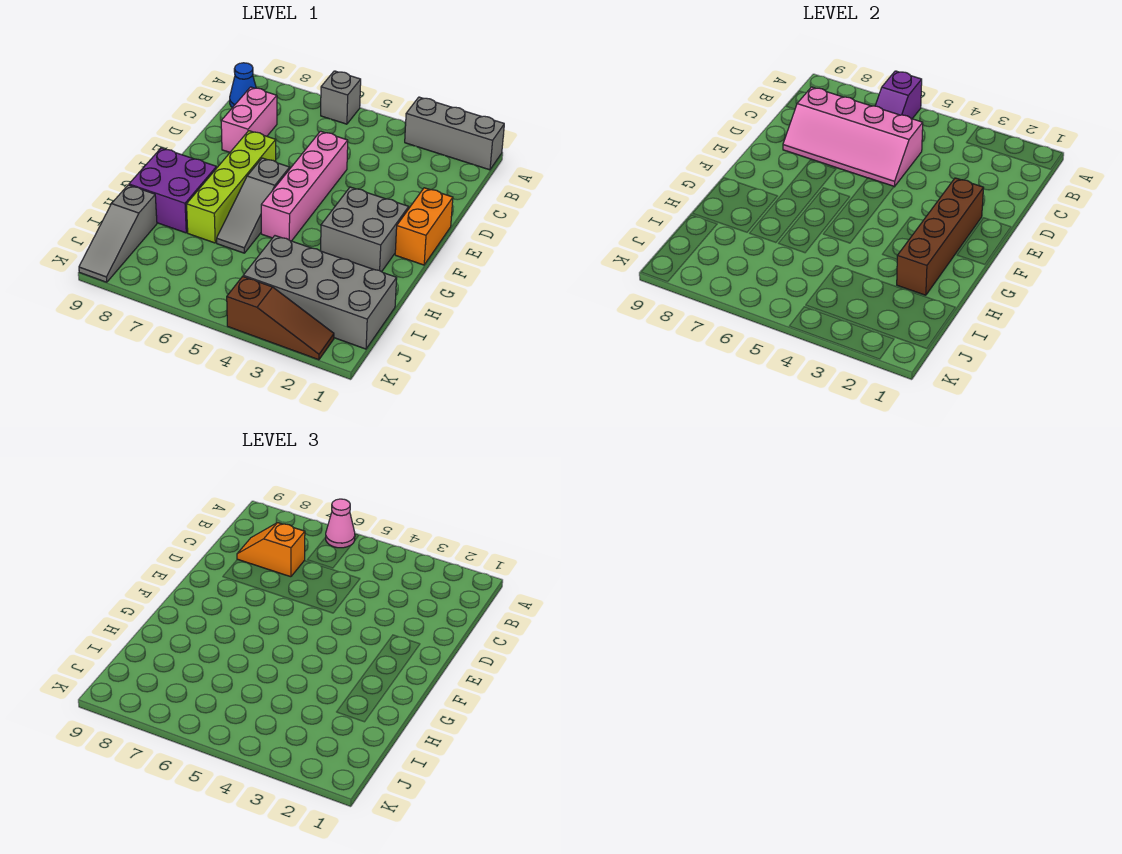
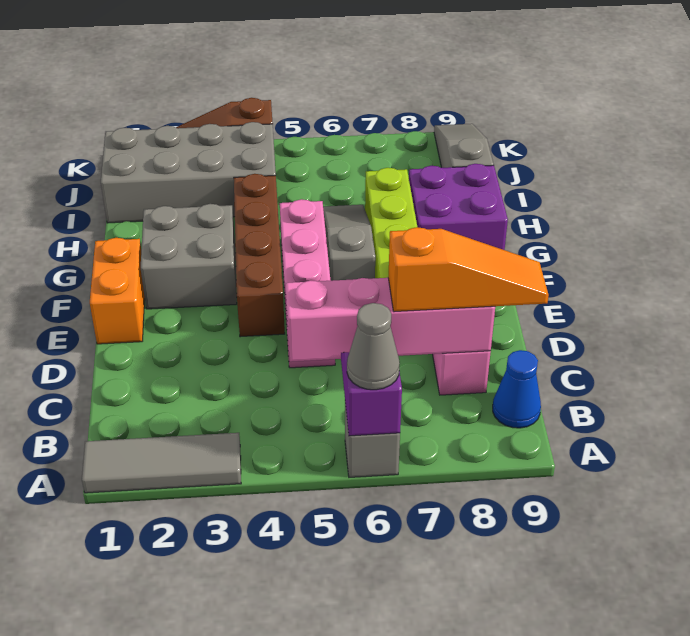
grey brick A1:A3 level 1 -> grey tile A1:A3 level 1
pink cone A6 level 3 -> grey cone A6 level 3
orange slope C7:C8 level 3 top 7 -> orange slope C7:C9 level 3 top 7
brown brick E2:H2 level 2 -> brown brick E4:H4 level 1

